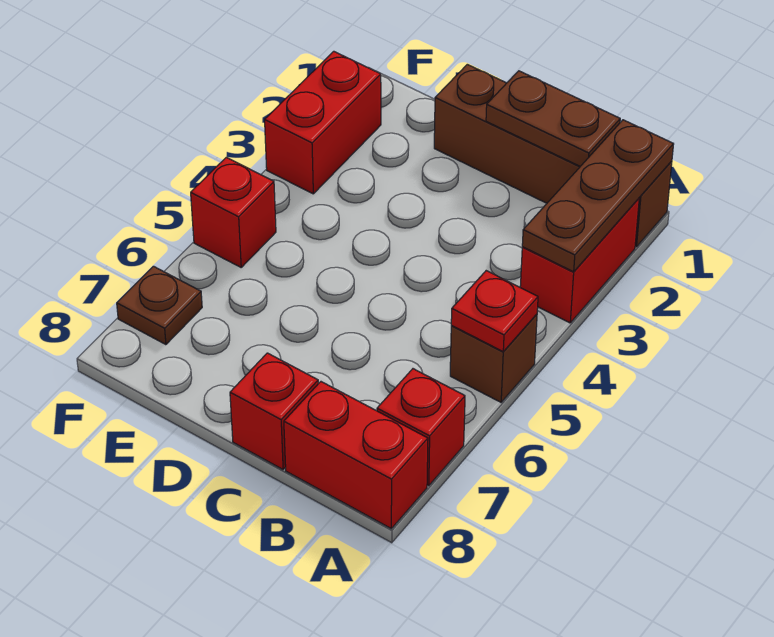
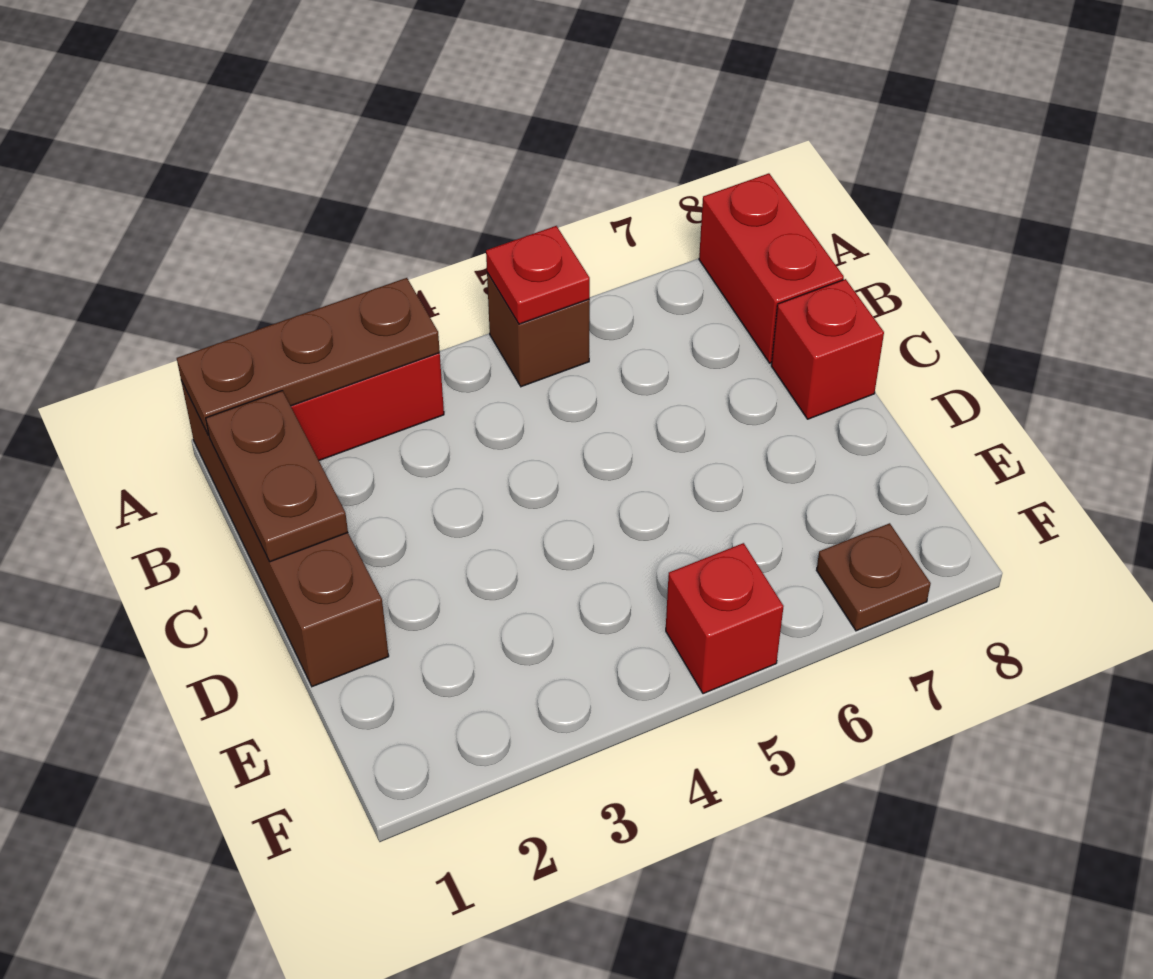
red brick A7 level 1 -> none
red brick F2:F3 level 1 -> none

